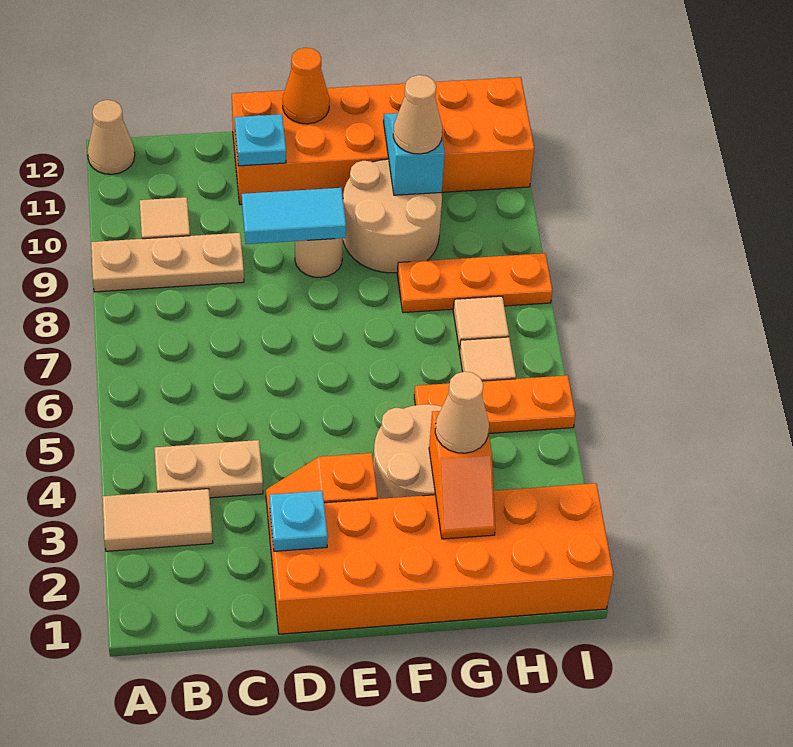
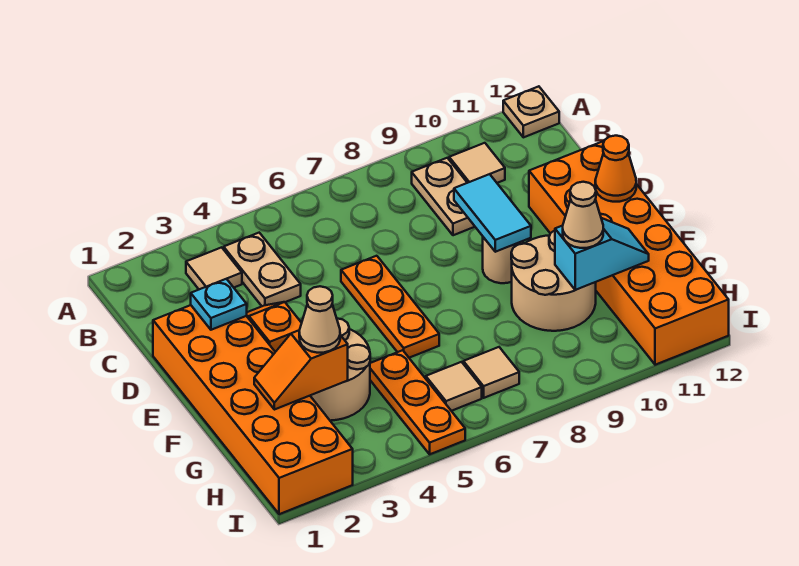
tan tile A3:B3 level 1 -> tan tile B3 level 1
tan plate A9:C9 level 1 -> tan plate B9:C9 level 1
tan cone A12 level 1 -> tan plate A12 level 1
cyan plate D11 level 2 -> none
orange plate G8:I8 level 1 -> orange plate D6:F6 level 1

